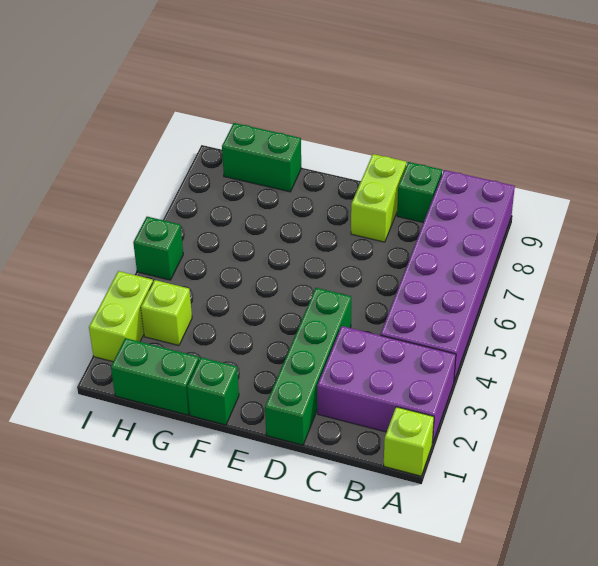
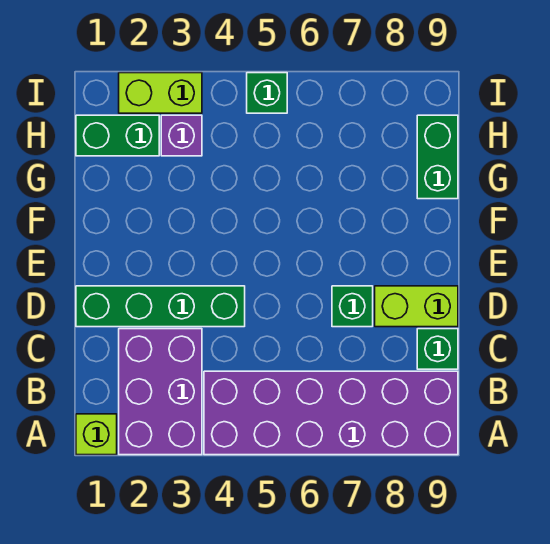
green brick F1 level 1 -> green brick D7 level 1
green brick G1:H1 level 1 -> green brick H1:H2 level 1
lime brick H3 level 1 -> purple brick H3 level 1

